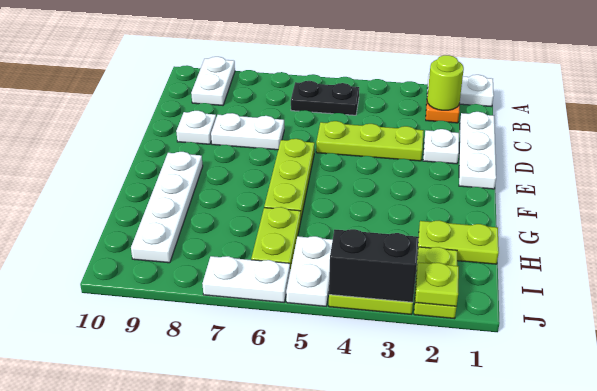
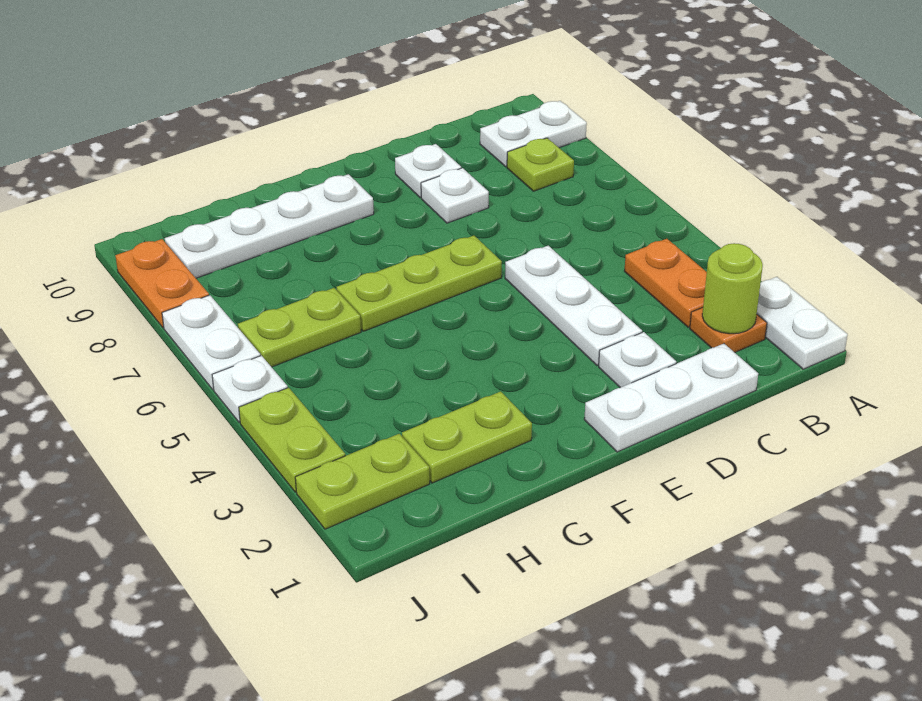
none -> orange plate B3:B4 level 1
black plate B5:B6 level 1 -> none
lime plate D3:D5 level 1 -> white plate D3:D5 level 1
white plate D7:D8 level 1 -> white plate D8 level 1
lime plate H1:H2 level 1 -> lime plate G2:H2 level 1
white plate I5:J5 level 1 -> white plate J5 level 1
lime plate J2 level 2 -> lime plate B8 level 1
black brick J3:J4 level 2 -> none
none -> orange plate J8:J9 level 1

